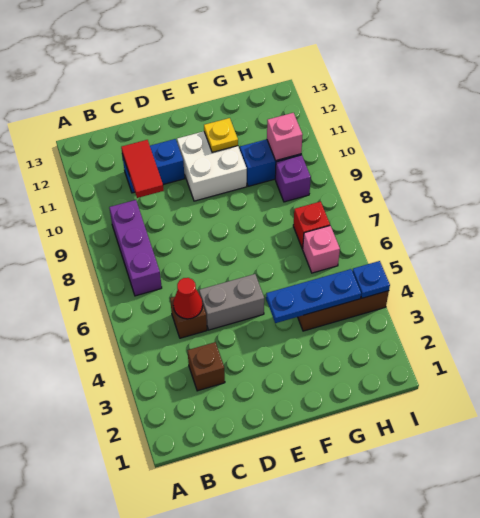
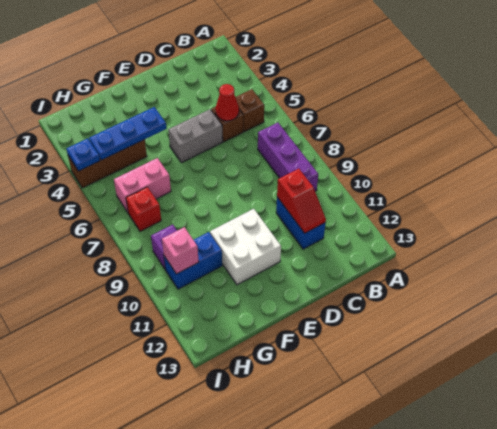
brown brick C3 level 1 -> brown brick B5 level 1
red tile C10:C11 level 2 -> red slope C10:C11 level 2 top 10
blue brick C11:D11 level 1 -> blue brick C10:C11 level 1
yellow plate F11 level 2 -> none
pink brick H6 level 1 -> pink brick G6:H6 level 1

